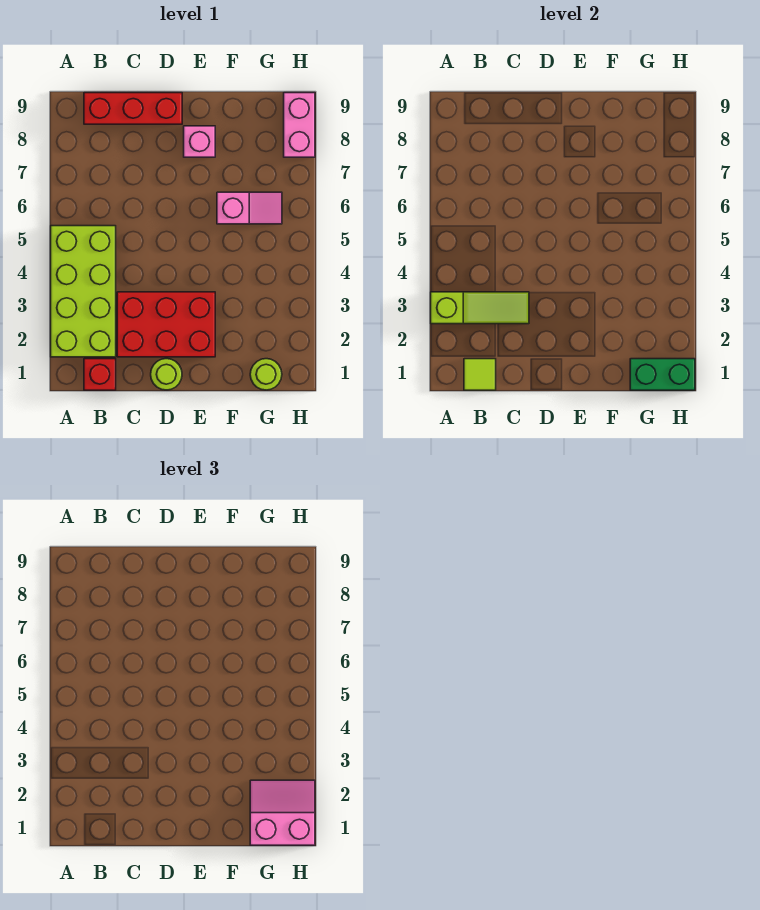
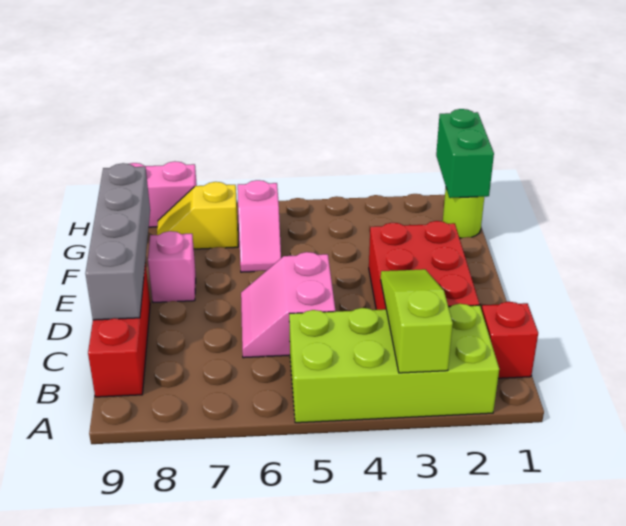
lime tile B1 level 2 -> none
none -> grey brick C9:F9 level 2
lime round brick D1 level 1 -> none
pink slope F6:G6 level 1 top F -> pink slope F6:G6 level 1 top G
pink slope G1:H2 level 3 top 1 -> pink slope C5:D6 level 1 top 5
none -> yellow slope G7:G8 level 1 top 7

